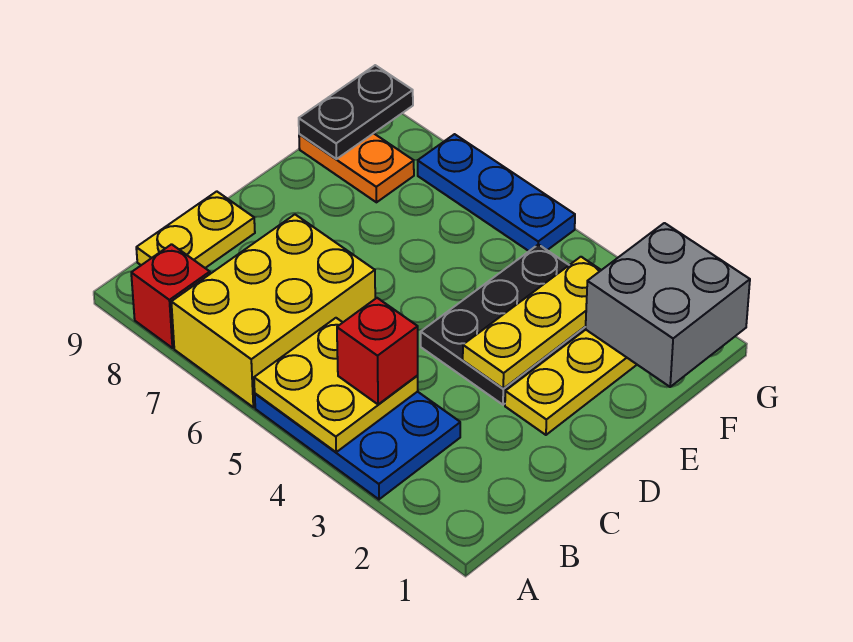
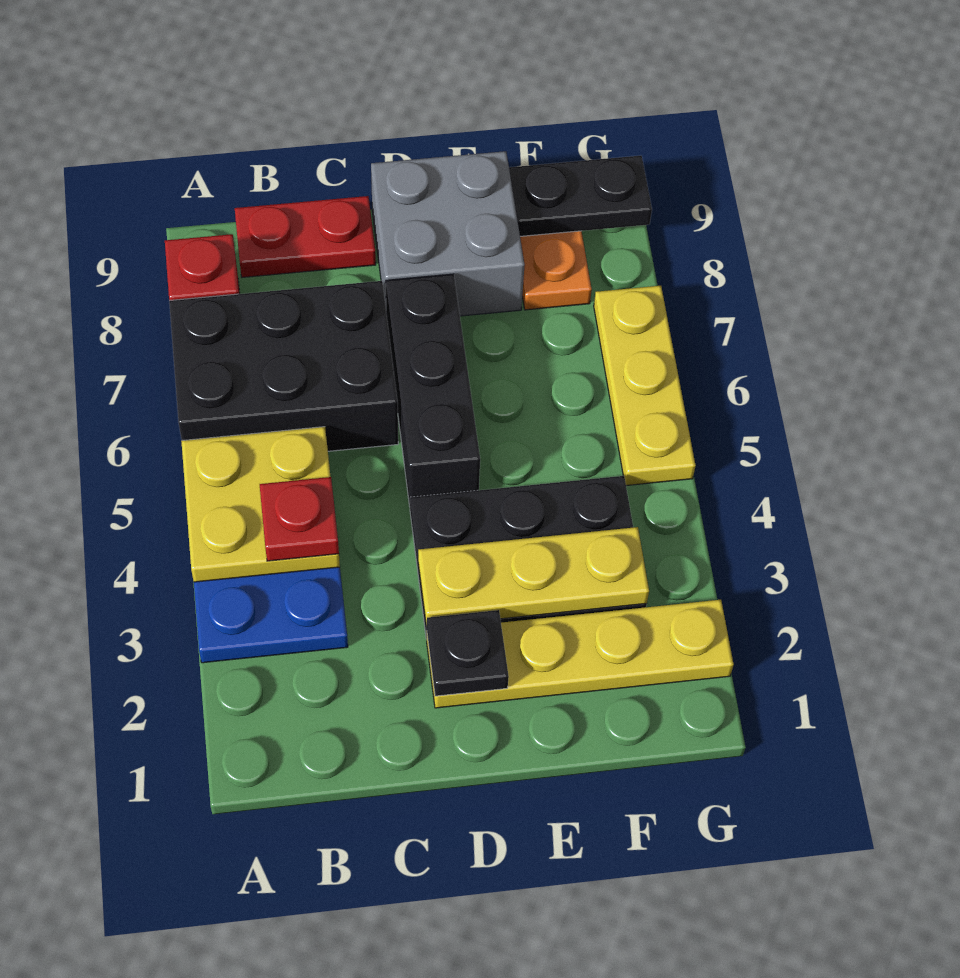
yellow brick A6:C7 level 1 -> black brick A6:C7 level 1
red brick B4 level 3 -> red plate B4 level 3
yellow plate B9:C9 level 1 -> red plate B9:C9 level 1
none -> black plate D2 level 2
none -> black brick D5:D7 level 1
grey brick F1:G2 level 2 -> grey brick D8:E9 level 1
blue plate G5:G7 level 1 -> yellow plate G5:G7 level 1

